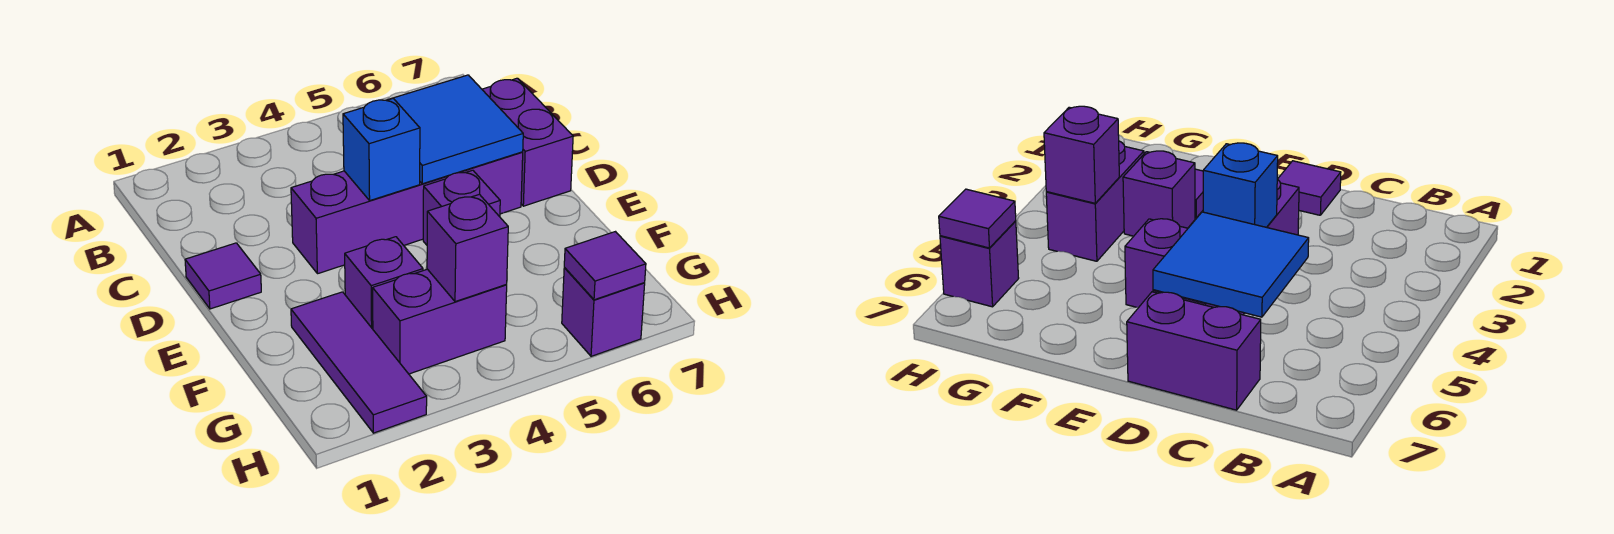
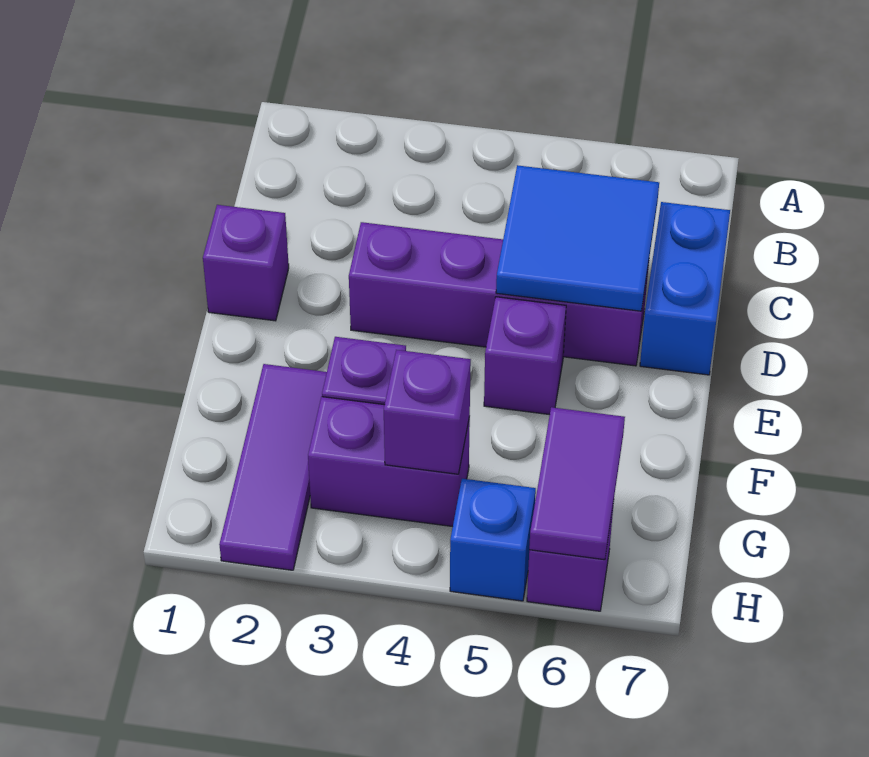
purple brick C7:D7 level 1 -> blue brick C7:D7 level 1
purple tile D1 level 1 -> purple brick D1 level 1
blue brick D4 level 2 -> blue brick H5 level 1
purple tile H6 level 2 -> purple tile G6:H6 level 2

